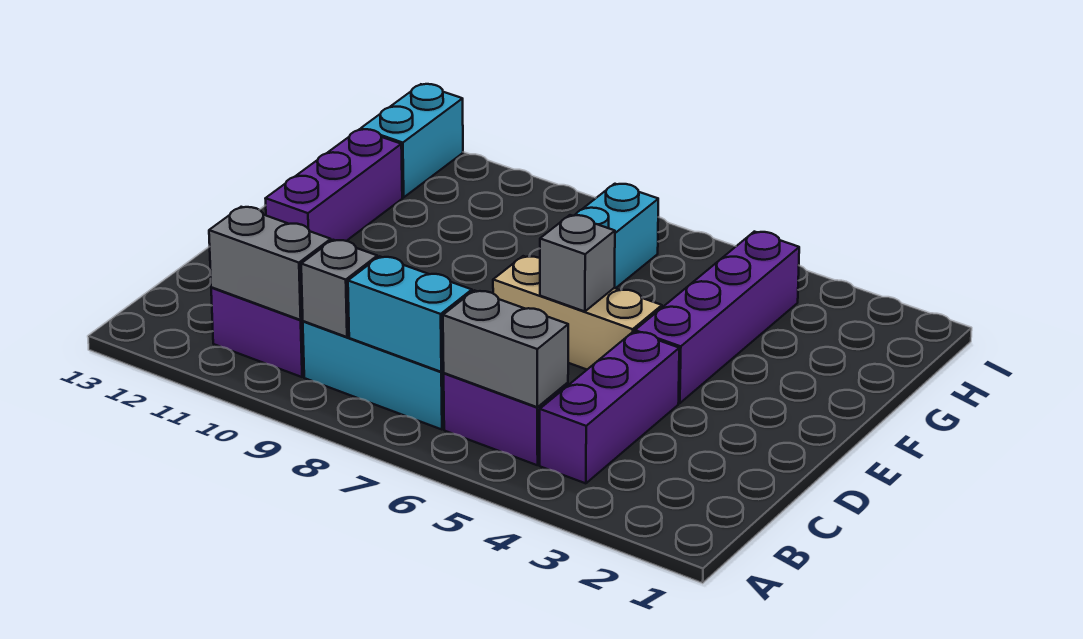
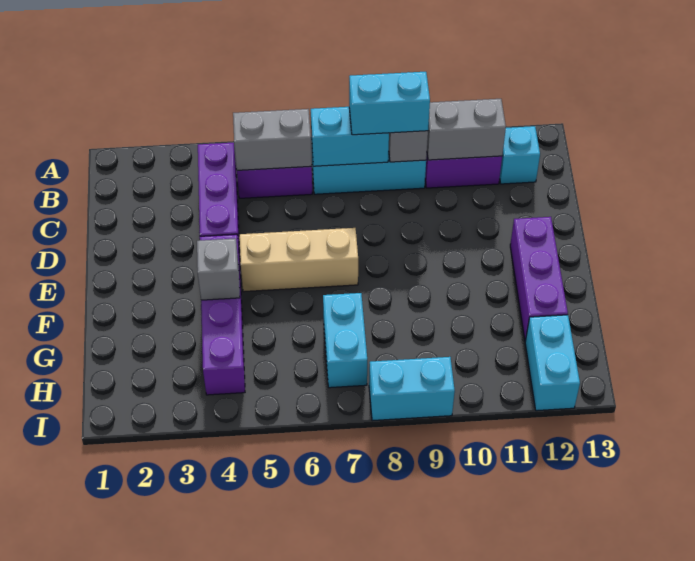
none -> cyan brick B8:B9 level 3
none -> cyan brick B12 level 1
grey brick E6 level 2 -> grey brick F4 level 2
none -> cyan brick I8:I9 level 1

